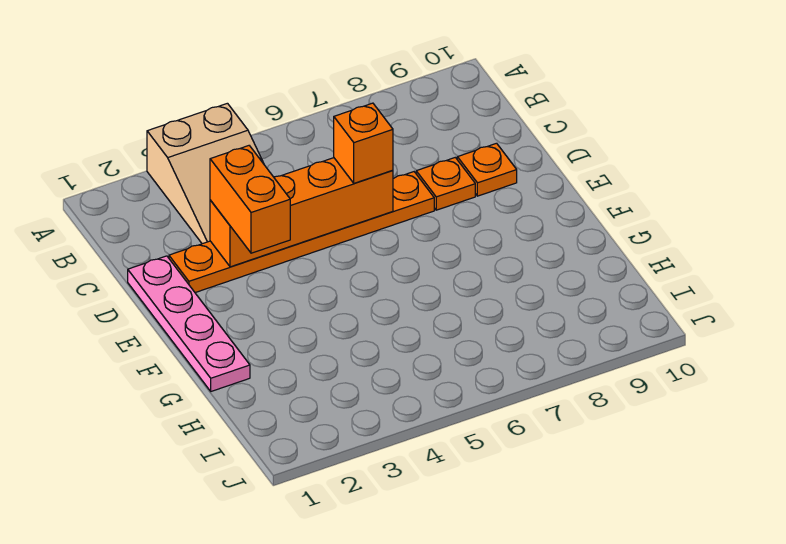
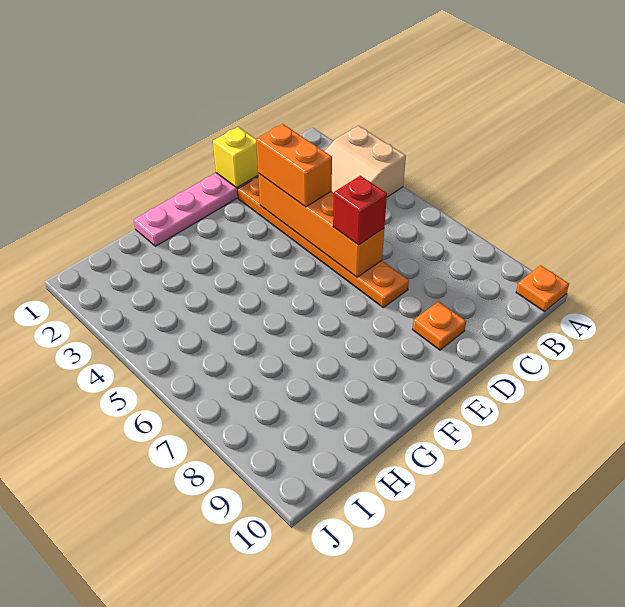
none -> yellow brick D1 level 2
orange brick D3:E3 level 3 -> orange brick D3:D4 level 3
orange brick D6 level 3 -> red brick D6 level 3
orange plate D8 level 1 -> orange plate A10 level 1

